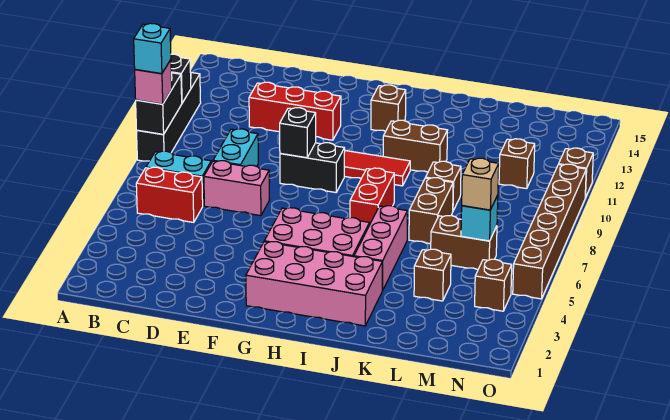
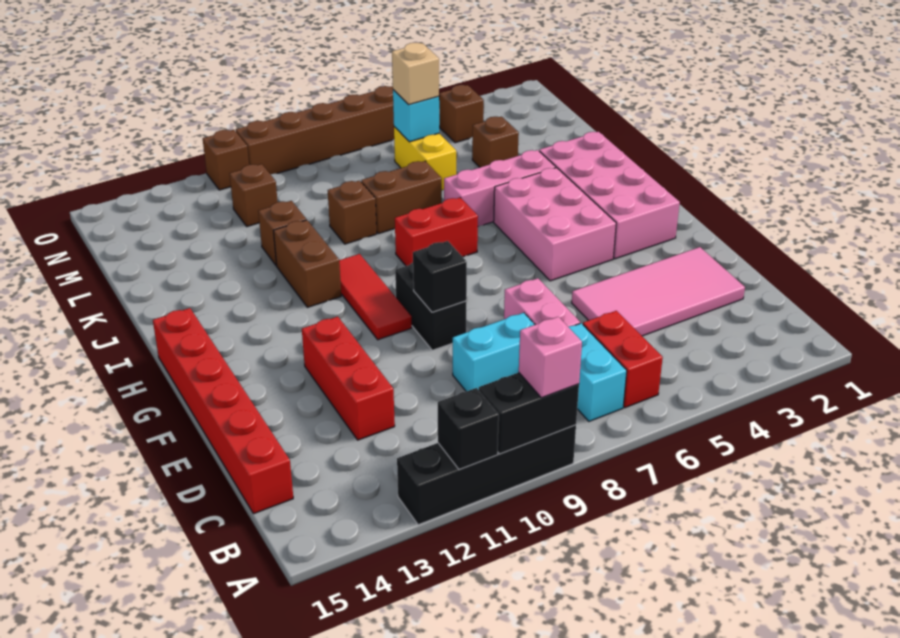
cyan brick A9 level 4 -> none
none -> red brick C15:H15 level 1
none -> pink tile D2:E5 level 1
brown brick H13 level 1 -> brown brick K11 level 1
brown brick L6:M6 level 1 -> yellow brick L6:M6 level 1

